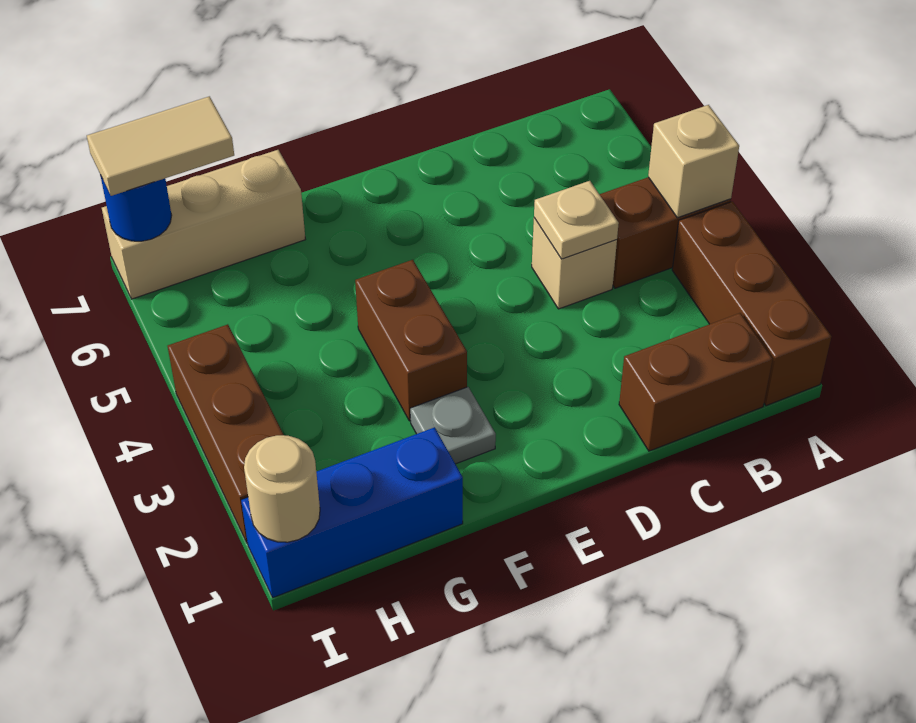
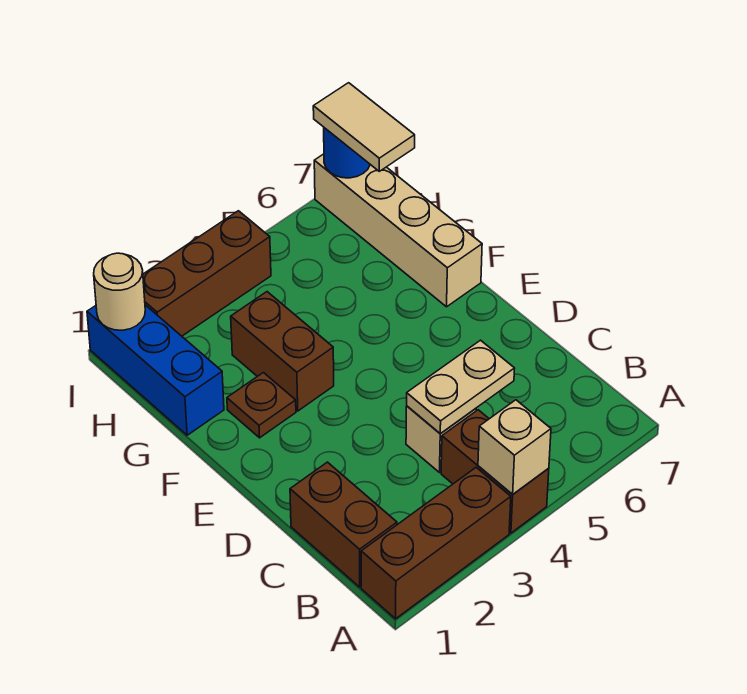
tan plate C4 level 2 -> tan plate C4:C5 level 2
grey plate F2 level 1 -> brown plate F2 level 1
brown brick F3:F4 level 1 -> brown brick F3:G3 level 1
tan brick G7:I7 level 1 -> tan brick F7:I7 level 1

